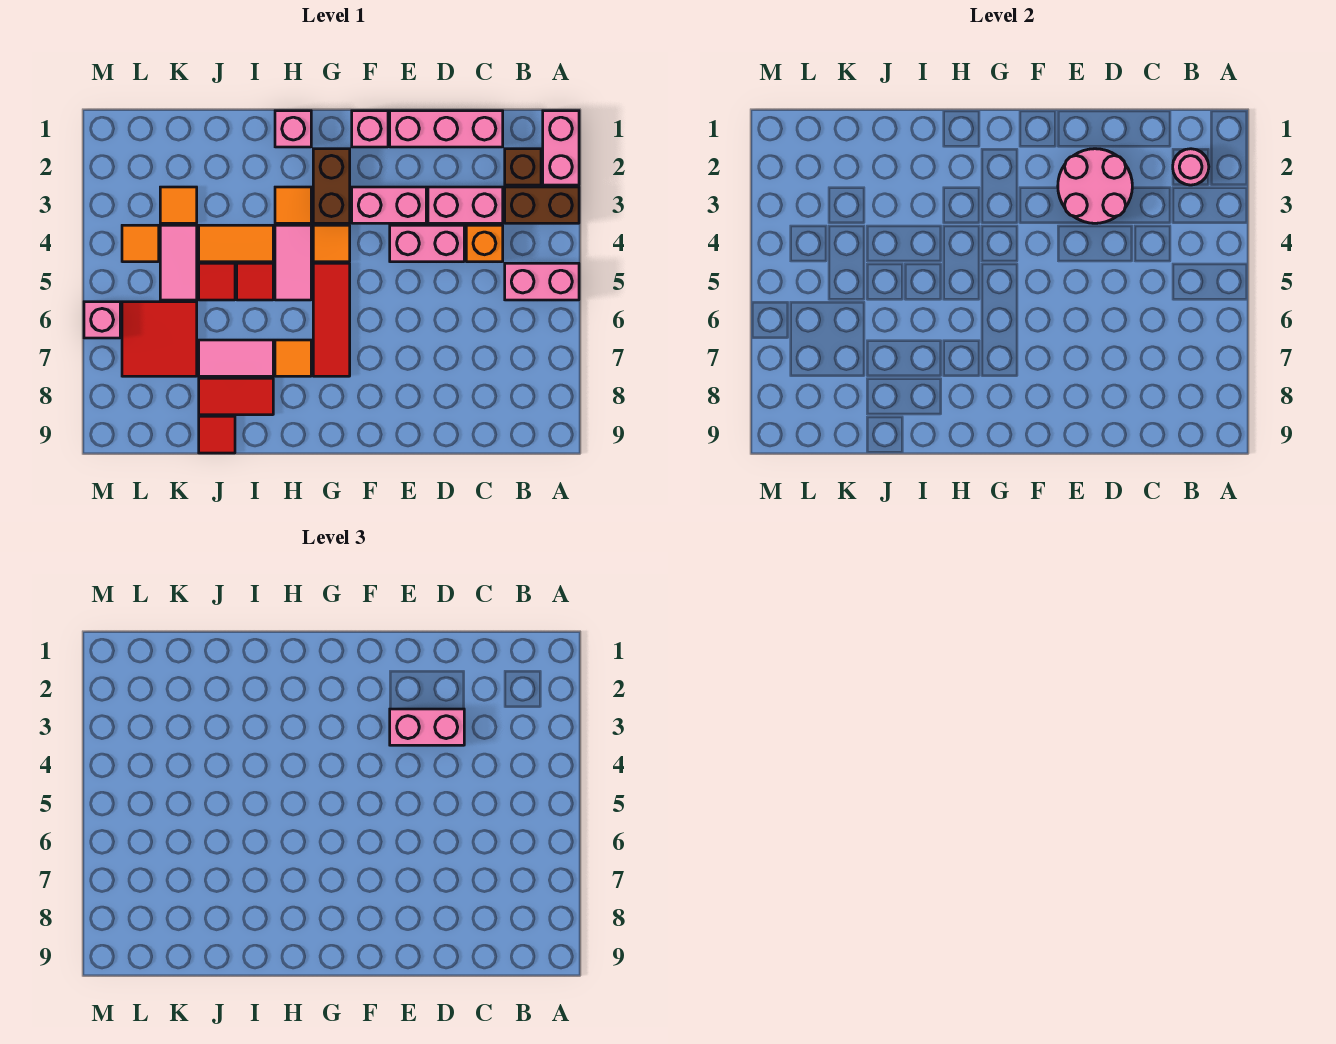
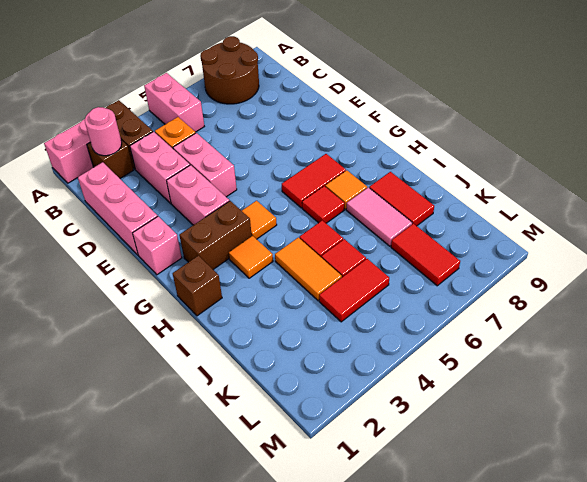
none -> brown round brick A7:B8 level 1
pink round brick D2:E3 level 2 -> none
pink brick D3:E3 level 3 -> none
red tile G5:G7 level 1 -> red tile G6:G7 level 1
pink brick H1 level 1 -> brown brick H1 level 1
pink tile H4:H5 level 1 -> none
red tile J9 level 1 -> red tile H6 level 1
orange tile K3 level 1 -> none
pink tile K4:K5 level 1 -> red tile K4:K5 level 1
red tile K6:L7 level 1 -> red tile K7:L7 level 1
orange tile L4 level 1 -> none
pink brick M6 level 1 -> none

